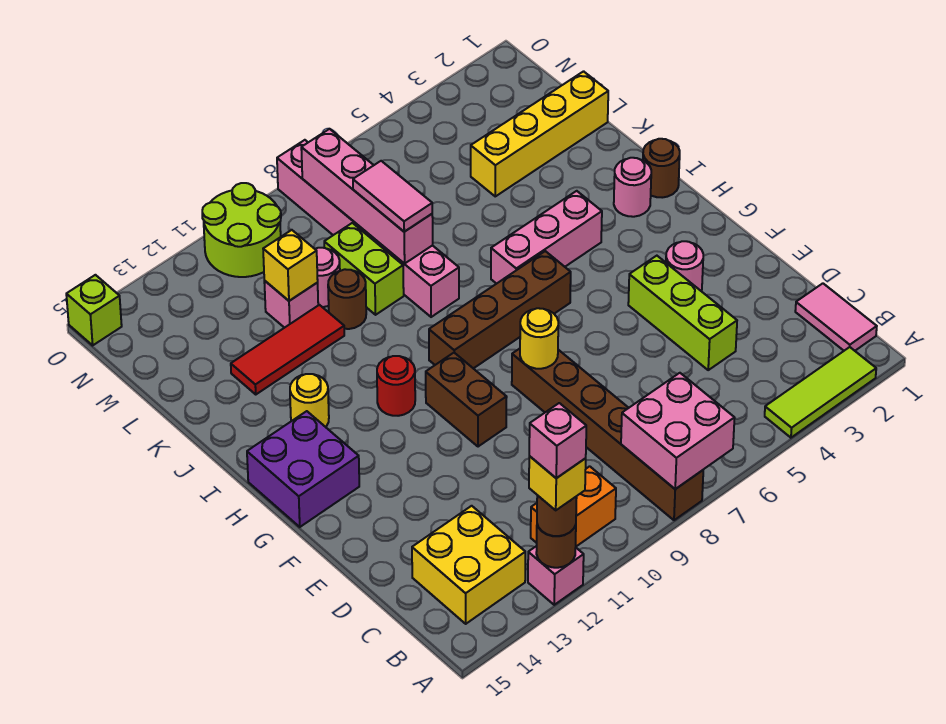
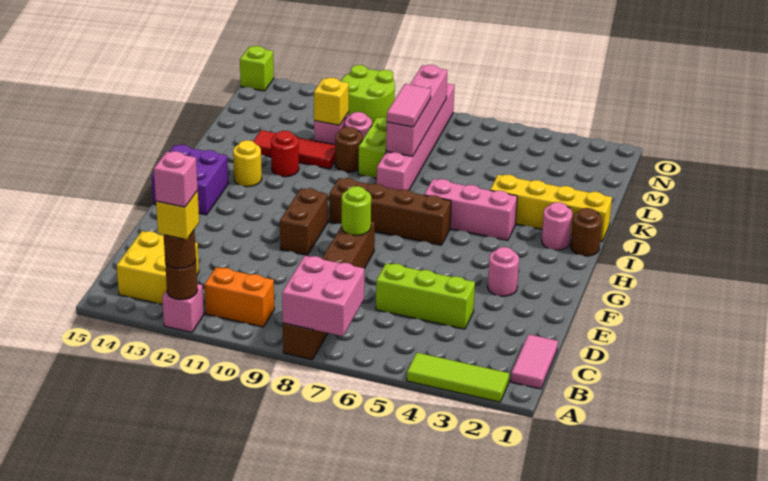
lime brick D4:F4 level 1 -> lime brick D4:D6 level 1
yellow round brick F8 level 2 -> lime round brick F8 level 2
red round brick H11 level 1 -> red round brick J12 level 1
yellow brick L1:L4 level 1 -> yellow brick J1:J4 level 1

